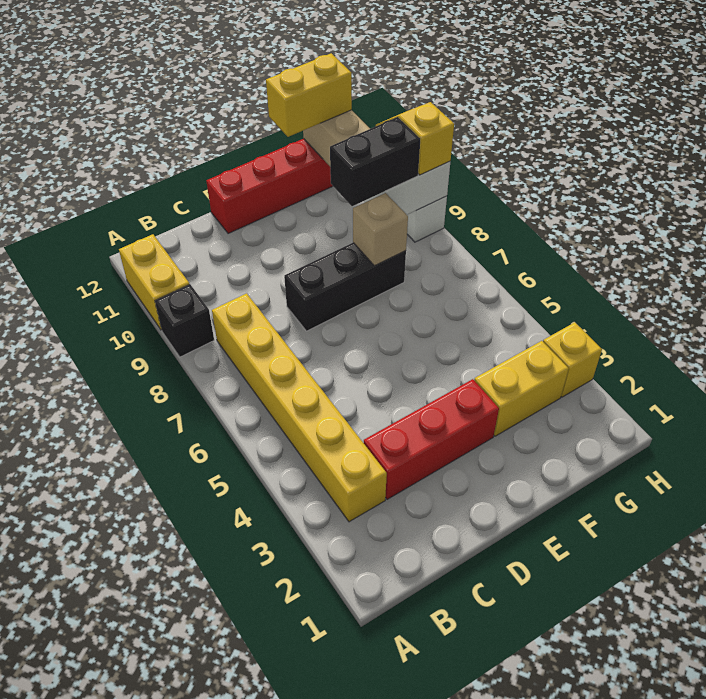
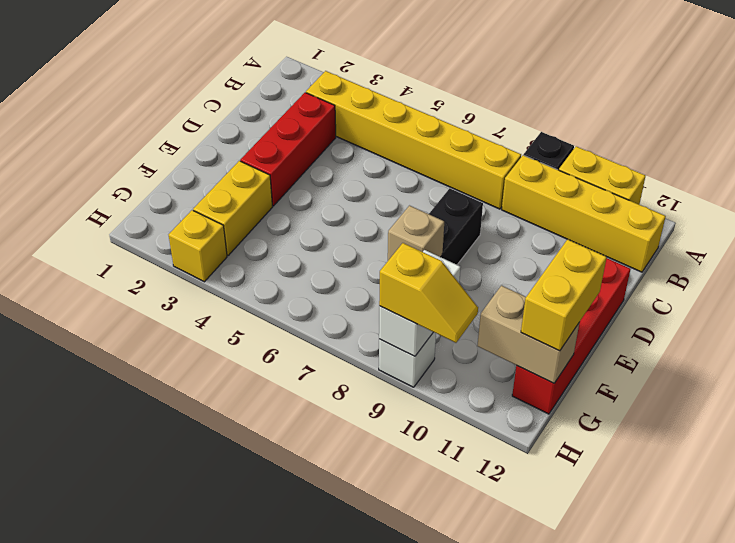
none -> yellow brick B9:B12 level 1
black brick F9:G9 level 3 -> none

